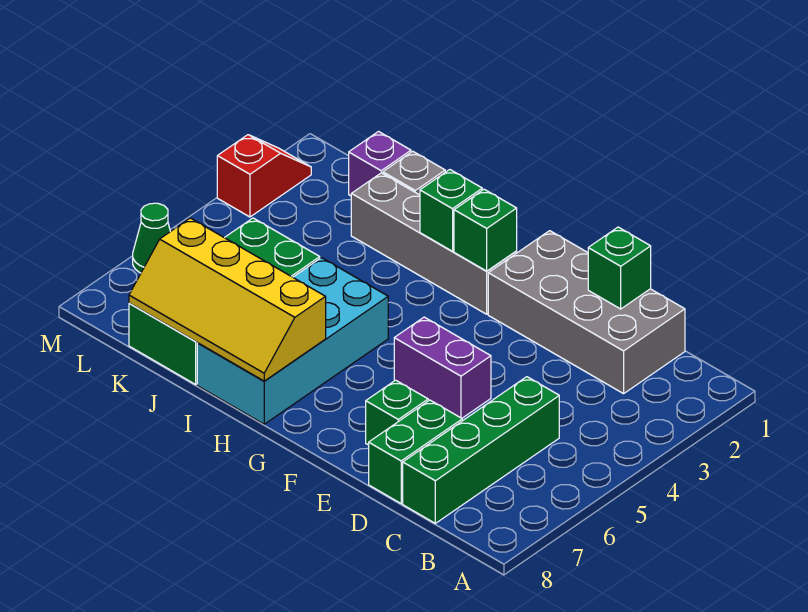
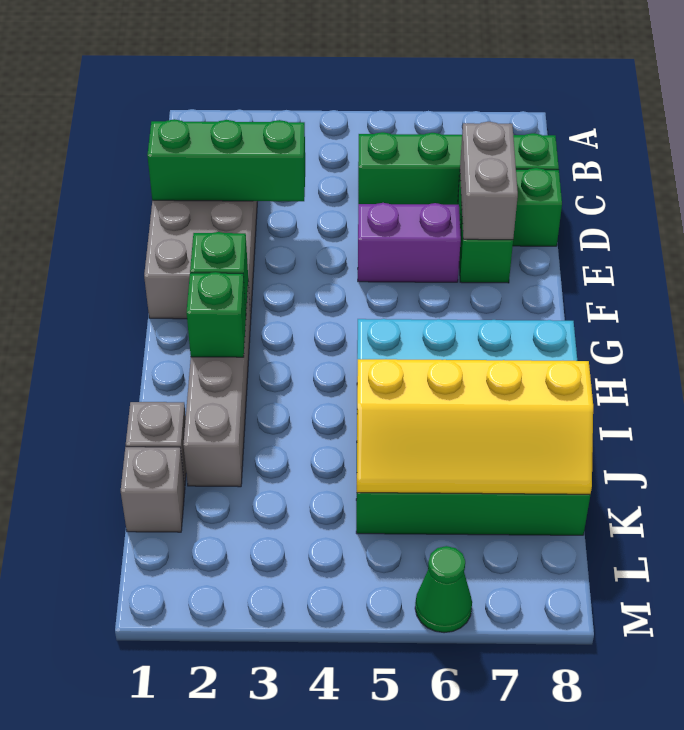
green brick D1 level 2 -> green brick D1:D3 level 2
none -> grey brick D7:E7 level 2
purple brick E5:F5 level 1 -> purple brick E5:E6 level 1
yellow slope H7:K8 level 2 top 7 -> yellow slope J5:K8 level 2 top J
purple brick K1 level 1 -> grey brick K1 level 1
red slope M2:M3 level 1 top 3 -> none

